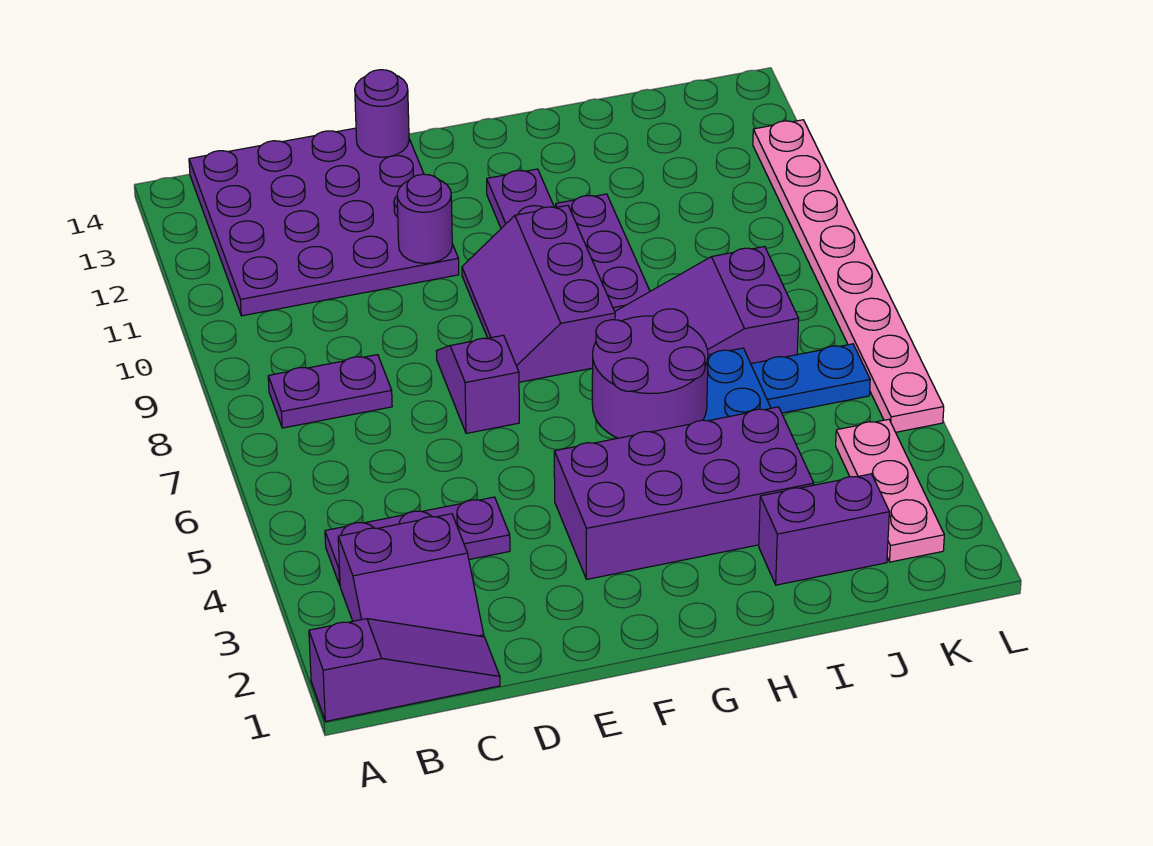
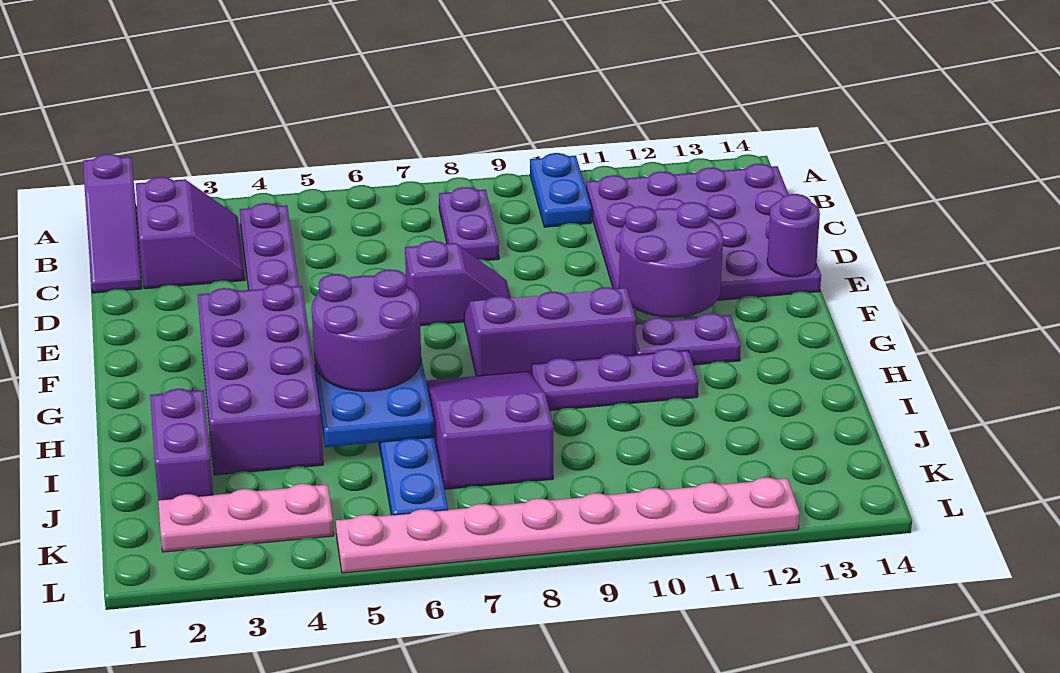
none -> blue plate A10:B10 level 1
purple slope B2:C3 level 1 top 3 -> purple slope B2:C3 level 1 top 2
purple round brick E11 level 2 -> purple round brick E11:F12 level 2

